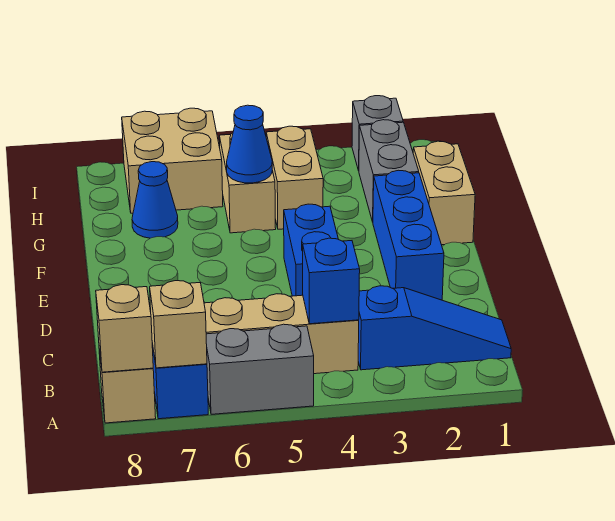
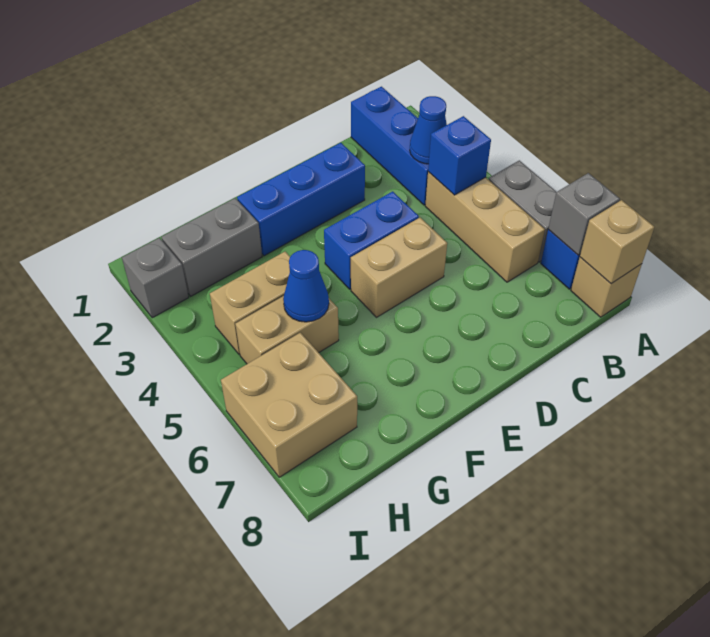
tan brick A7 level 2 -> grey brick A7 level 2
blue slope B1:B3 level 1 top 3 -> blue brick B1:B3 level 1
tan brick F1:G1 level 1 -> tan brick D5:E5 level 1
blue cone G7 level 1 -> blue cone B3 level 2

